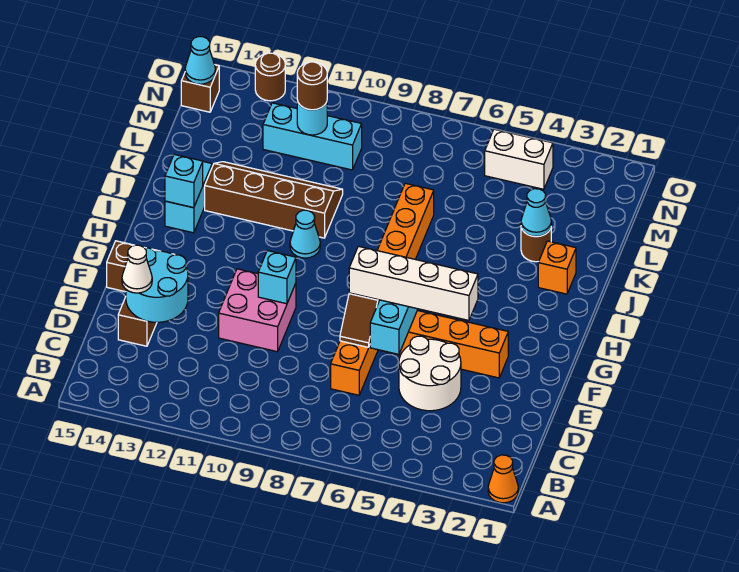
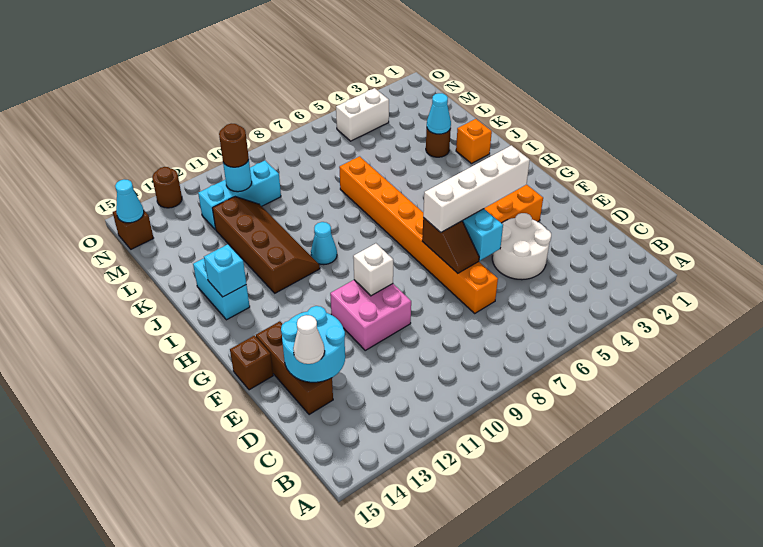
orange cone A1 level 1 -> none
cyan brick F10 level 2 -> white brick F10 level 2
brown slope J10:K13 level 1 top J -> brown slope I11:L12 level 1 top 12

